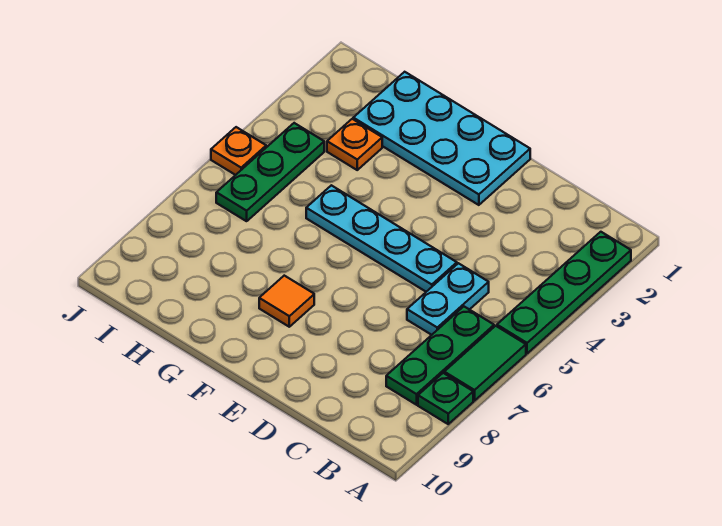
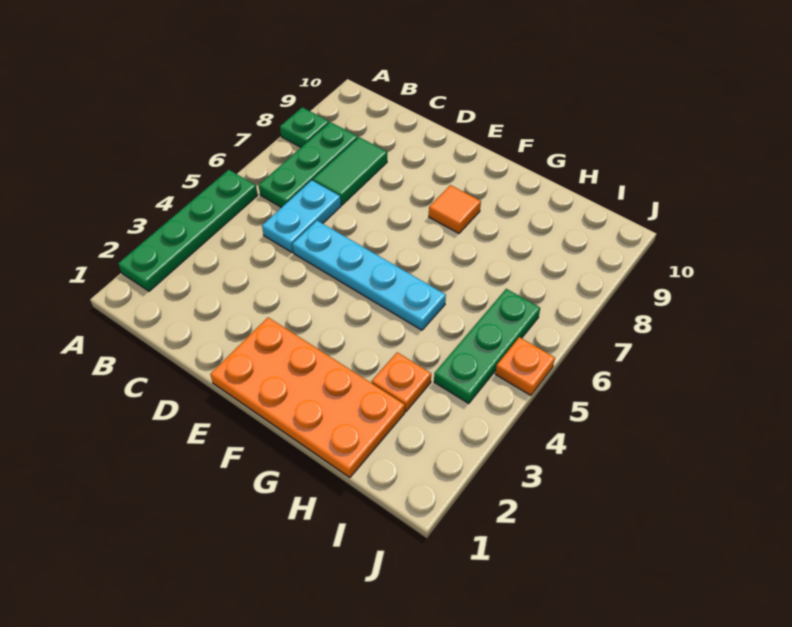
green tile A6:A7 level 1 -> green tile C7:C8 level 1
cyan plate E1:H2 level 1 -> orange plate E1:H2 level 1

